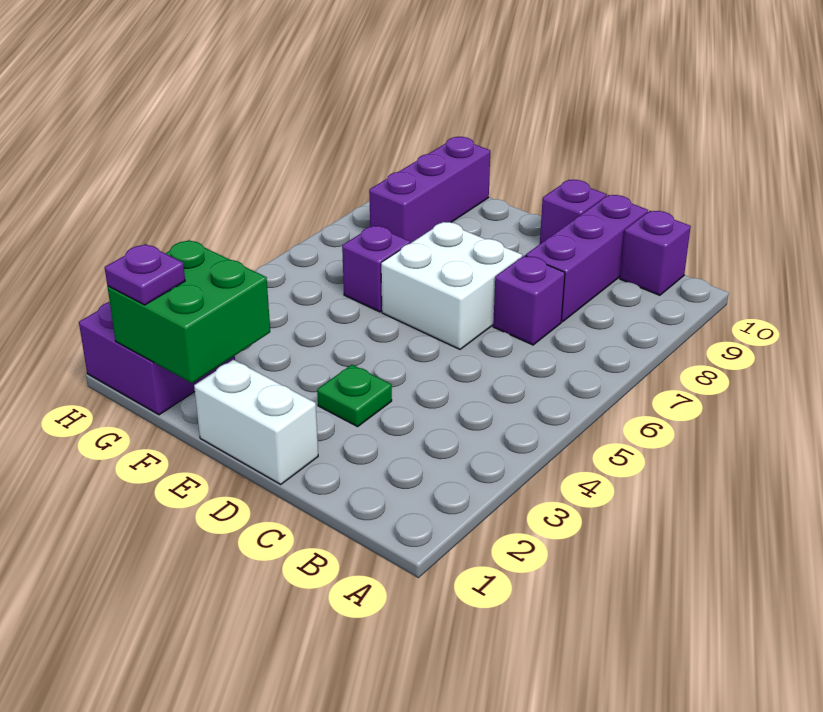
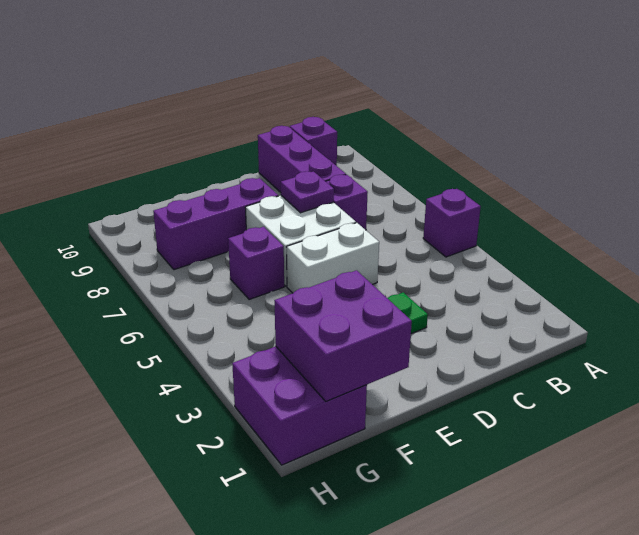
white brick D1:E1 level 1 -> white brick D5:E5 level 1
purple brick D10 level 1 -> purple brick A5 level 1
green brick F1:G2 level 2 -> purple brick F1:G2 level 2
purple plate G1 level 3 -> purple plate D7 level 2
purple brick G8:G10 level 1 -> purple brick E8:G8 level 1

